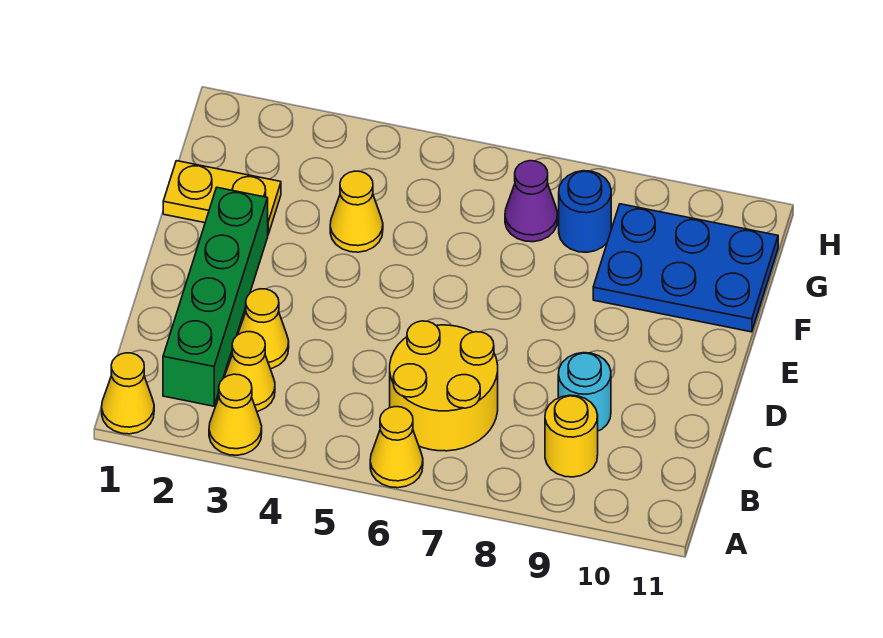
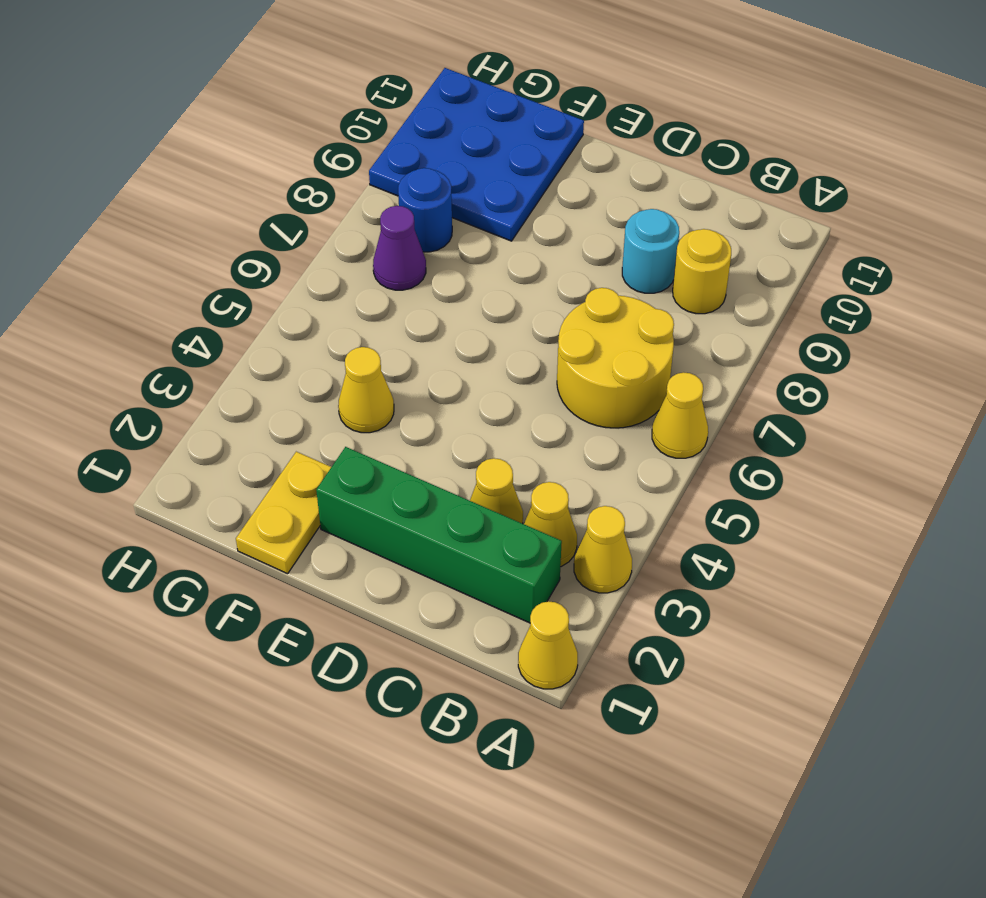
blue plate F9:G11 level 1 -> blue plate F9:H11 level 1

